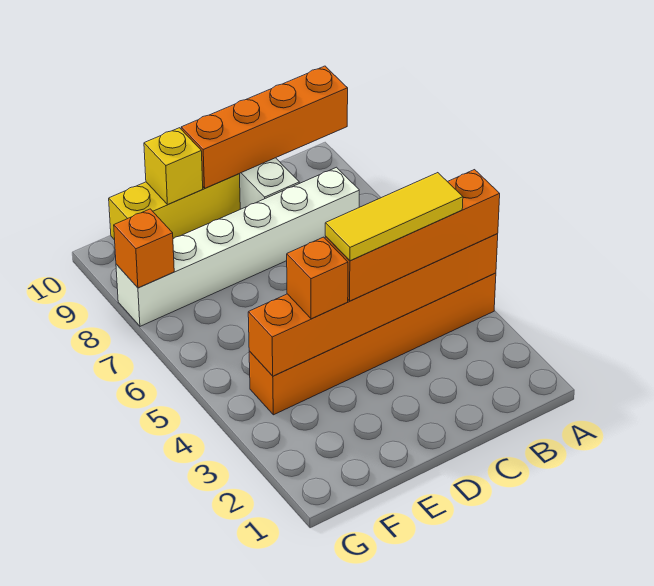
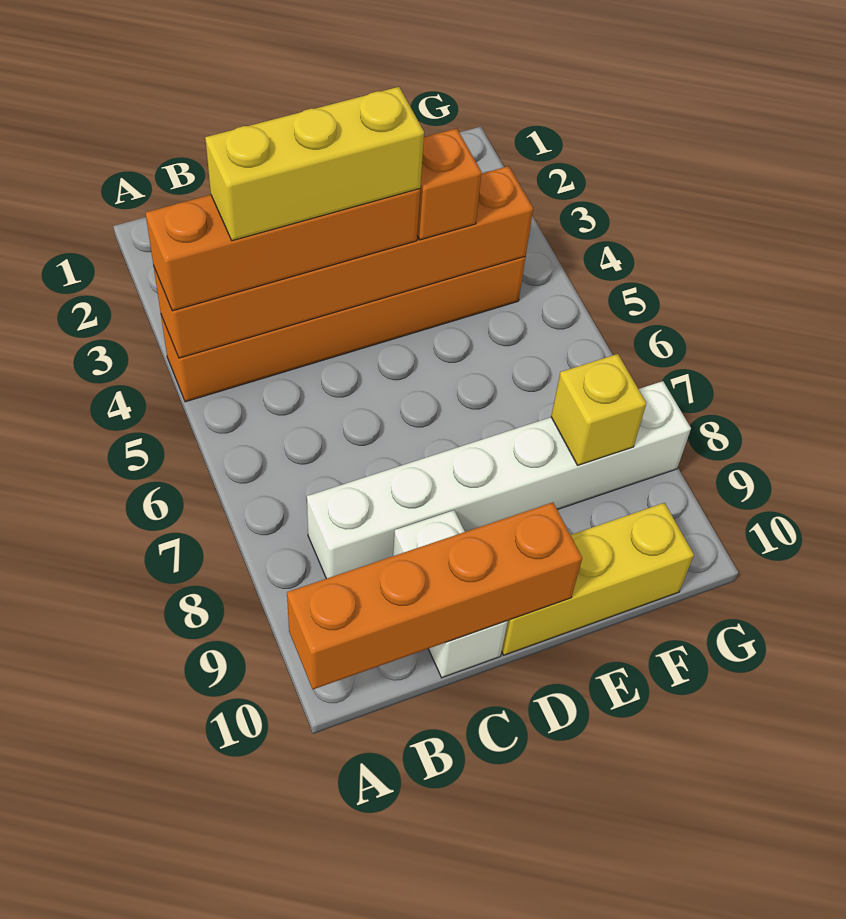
yellow tile B4:D4 level 4 -> yellow brick B4:D4 level 4
yellow brick E10 level 2 -> yellow brick F8 level 2
orange brick G8 level 2 -> none

